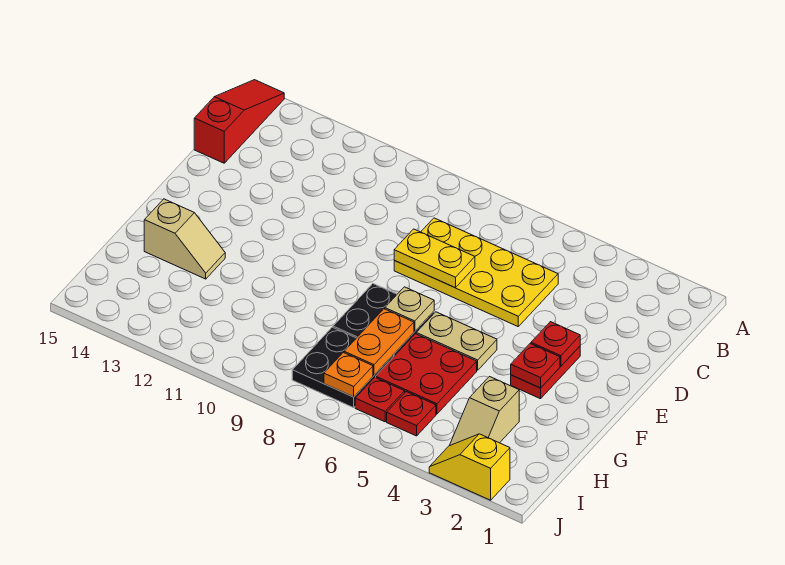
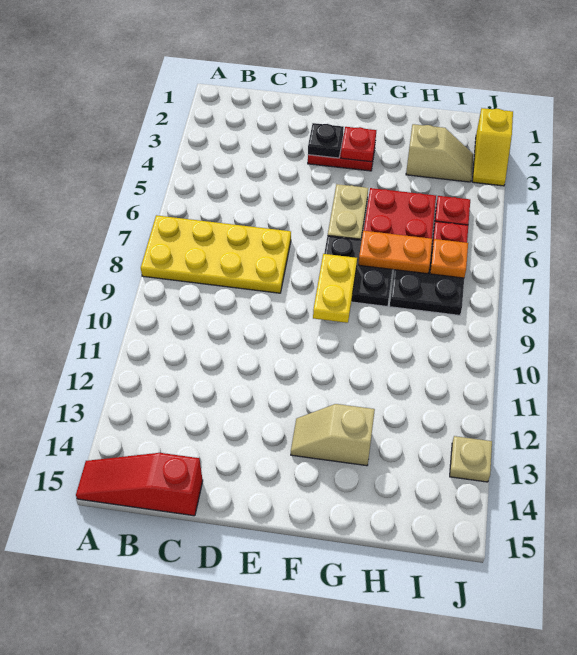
yellow plate C5:D8 level 1 -> yellow plate A7:D8 level 1
yellow plate D7:D8 level 2 -> yellow plate F8:F9 level 2
red plate E3 level 2 -> black plate E3 level 2
tan plate F7 level 2 -> tan plate J13 level 1
tan slope G13:G14 level 1 top 14 -> tan slope F13:G13 level 1 top G

